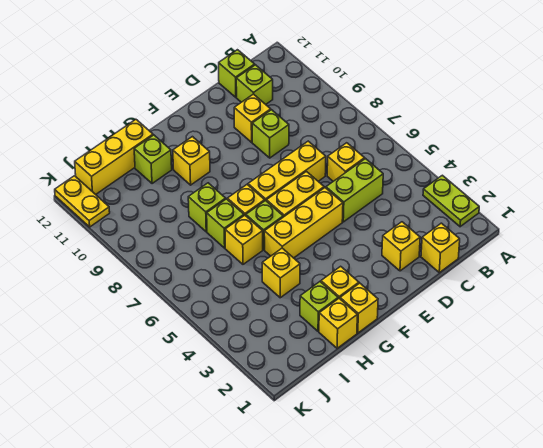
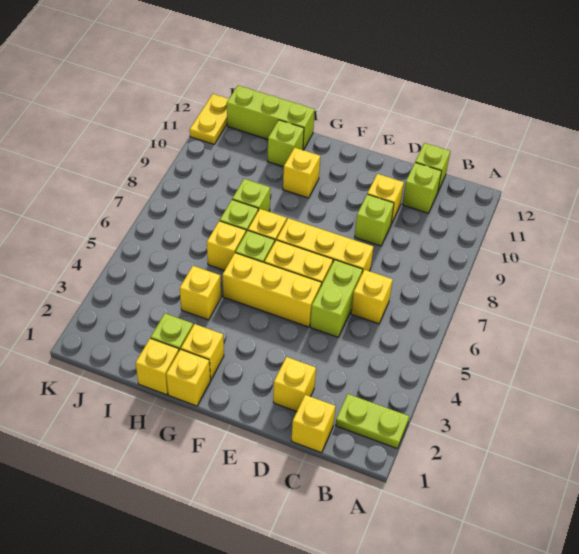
lime plate A2:A3 level 1 -> lime plate A2:B2 level 1
lime brick C5:D5 level 1 -> lime brick D5:D6 level 1
yellow brick H12:J12 level 1 -> lime brick H12:J12 level 1

